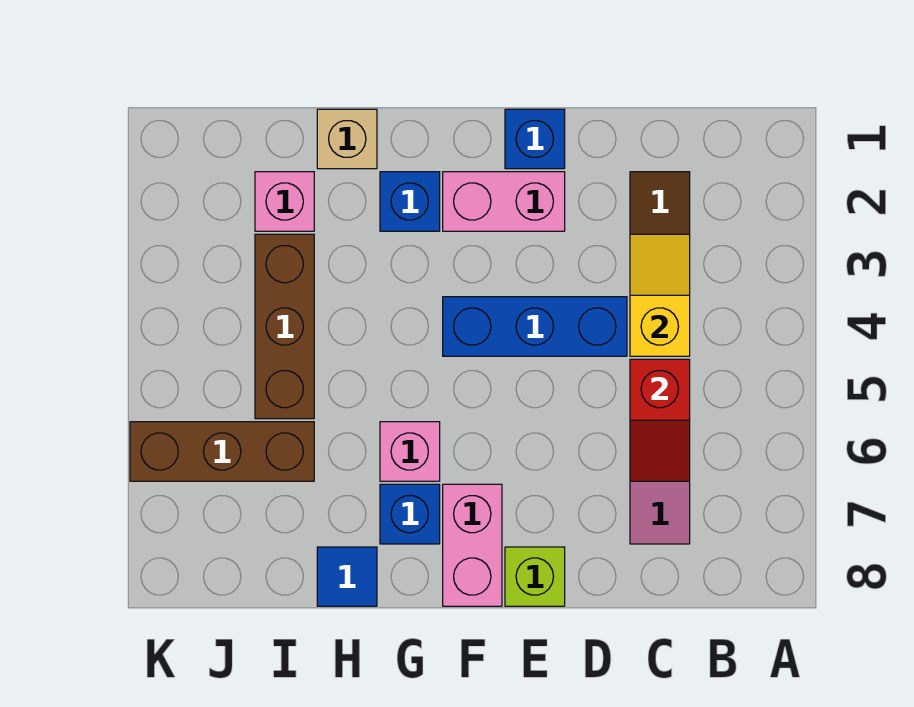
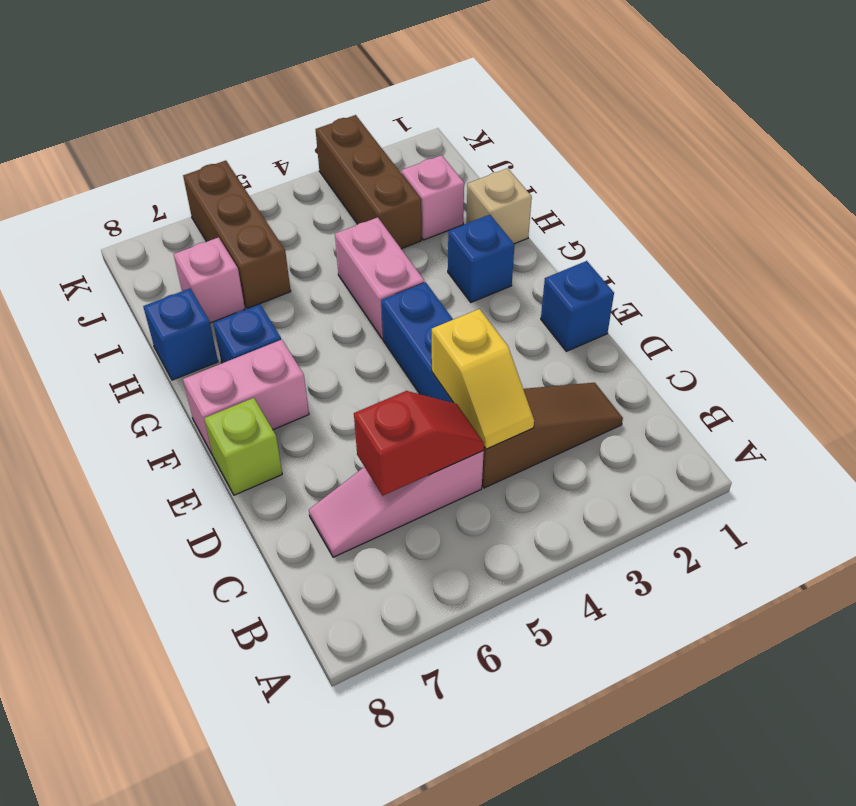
yellow slope C3:C4 level 2 top 4 -> yellow slope C4:D4 level 2 top D
red slope C5:C6 level 2 top 5 -> red slope C5:C6 level 2 top 6
pink brick E2:F2 level 1 -> pink brick G4:H4 level 1
pink brick G6 level 1 -> pink brick I7 level 1
blue tile H8 level 1 -> blue brick H8 level 1
brown brick I3:I5 level 1 -> brown brick I3:K3 level 1

